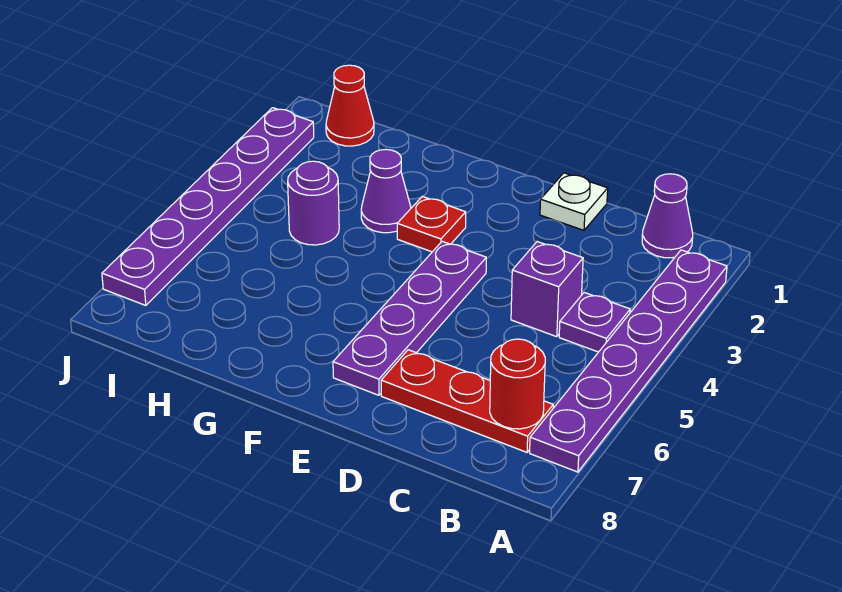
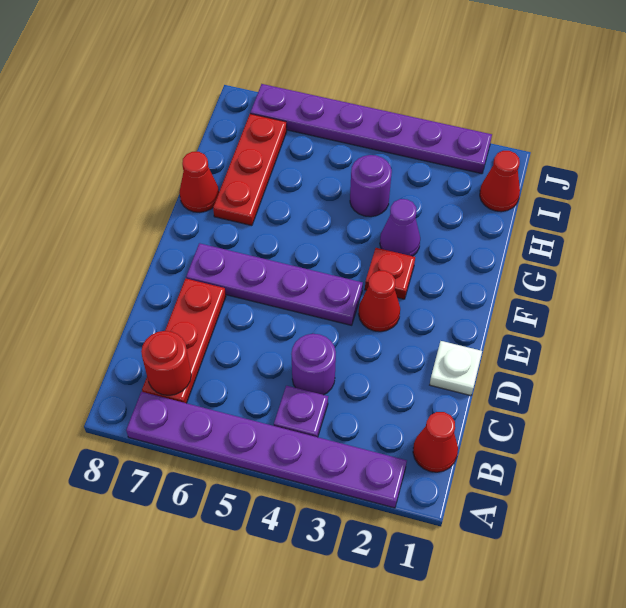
purple cone B1 level 1 -> red cone B1 level 1
purple brick C4 level 1 -> purple round brick C4 level 1
none -> red cone E3 level 1
none -> red plate G7:I7 level 1
none -> red cone G8 level 1

